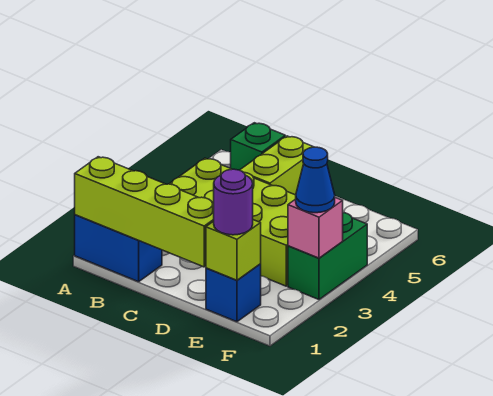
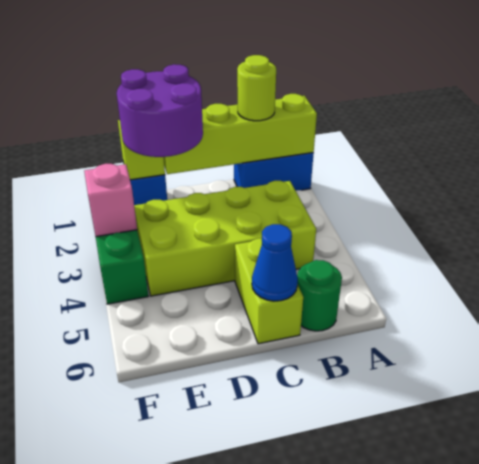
none -> lime round brick B1 level 3
green brick B6 level 1 -> green round brick B6 level 1
purple round brick E1 level 3 -> purple round brick D1:E2 level 3
blue cone F3 level 3 -> blue cone C6 level 2

